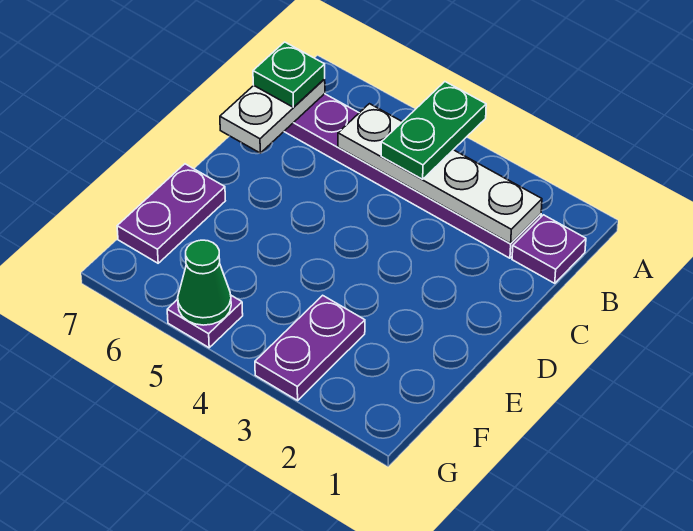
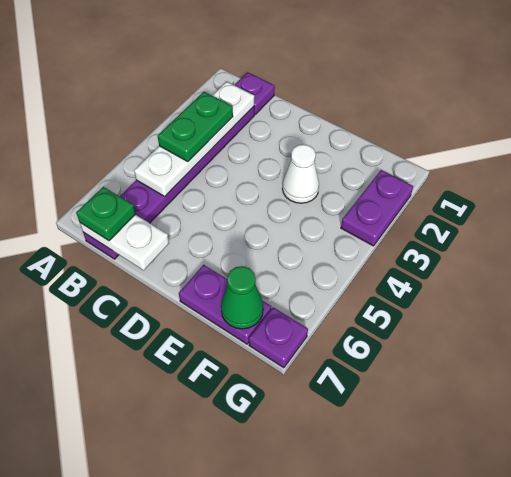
green plate A4:B4 level 3 -> green plate B3:B4 level 3
none -> white cone E3 level 1
purple plate F3:G3 level 1 -> purple plate G2:G3 level 1
purple plate G5 level 1 -> purple plate G7 level 1
green cone G5 level 2 -> green cone F7 level 2

